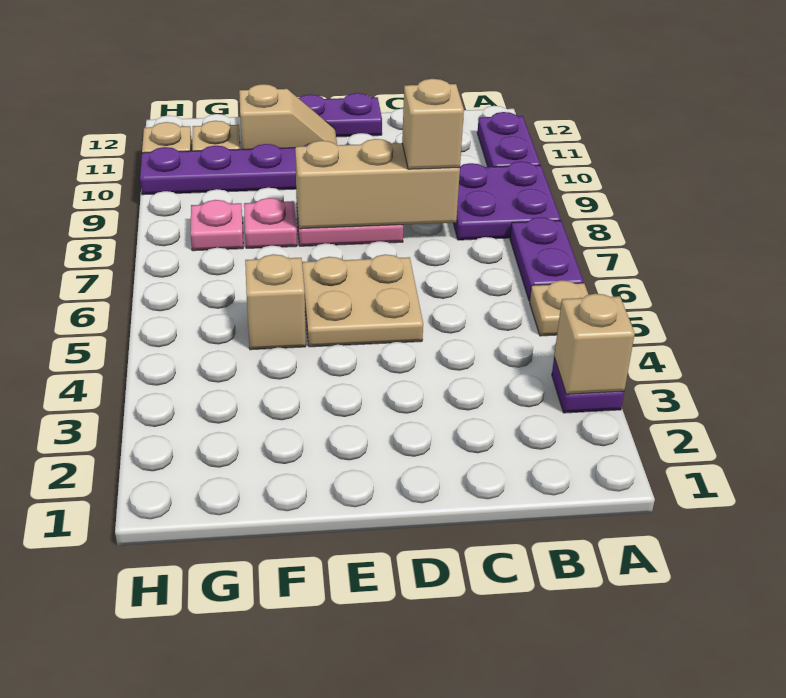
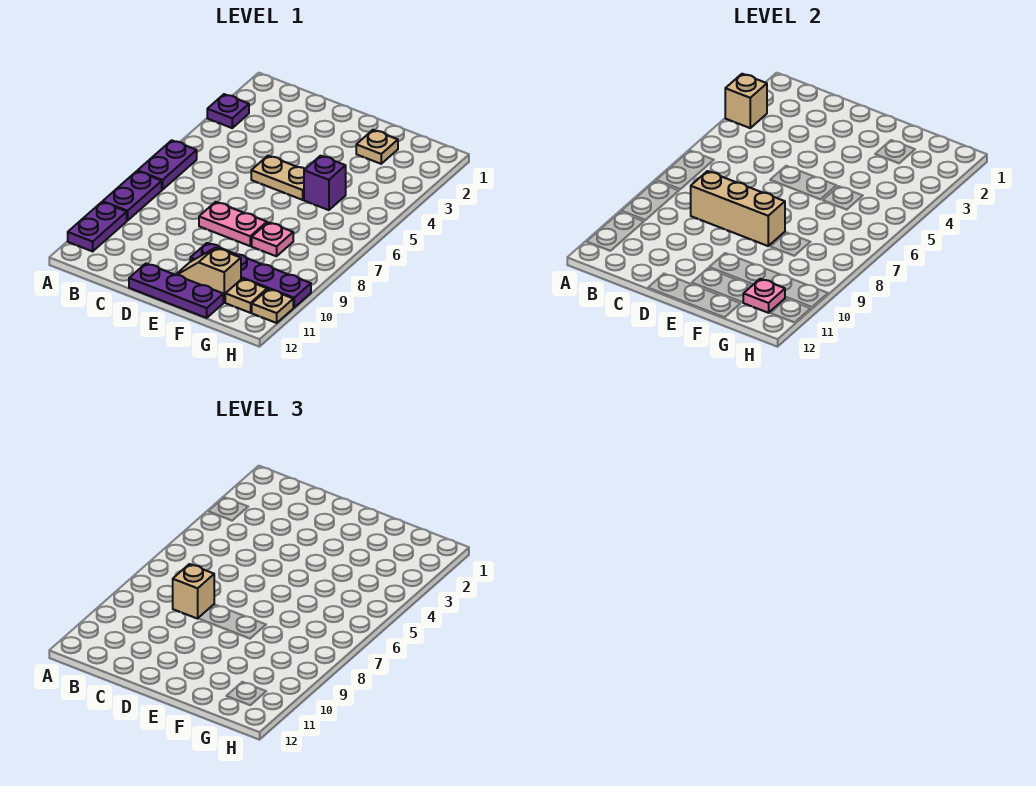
tan plate A5 level 1 -> tan plate F2 level 1
purple plate A8:B9 level 1 -> purple plate A8:A9 level 1
tan plate D5:E6 level 1 -> tan plate D5:E5 level 1
tan brick F5 level 1 -> purple brick F5 level 1
pink plate G8 level 1 -> pink plate G11 level 2

